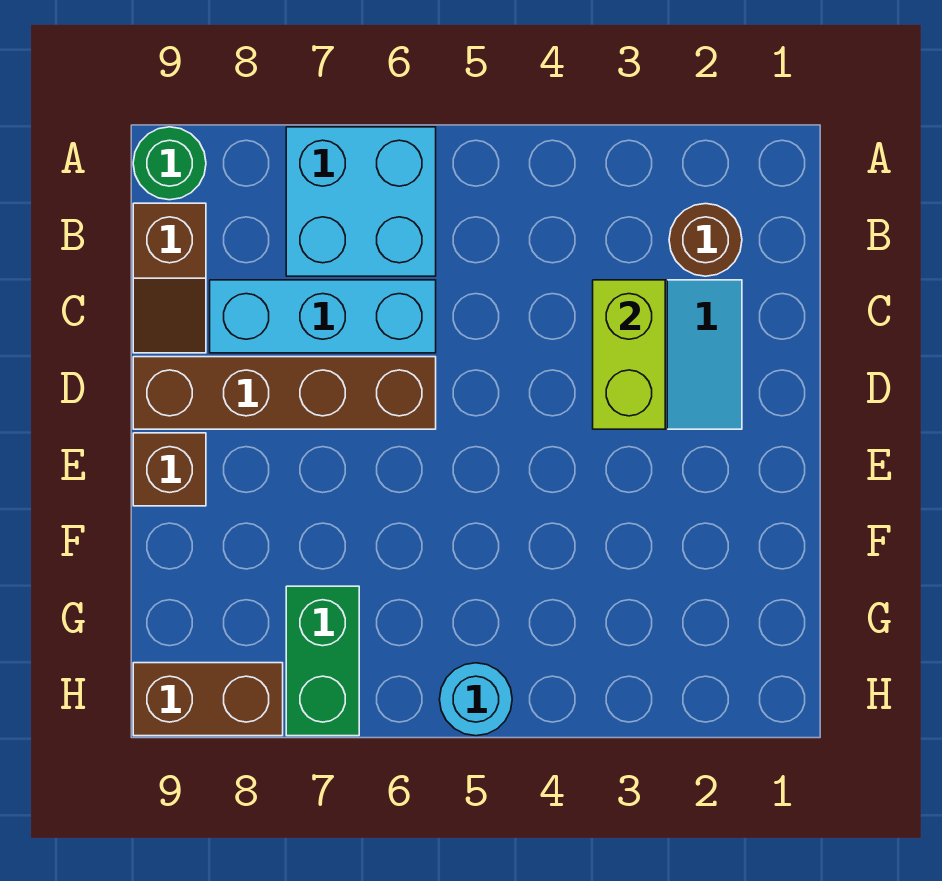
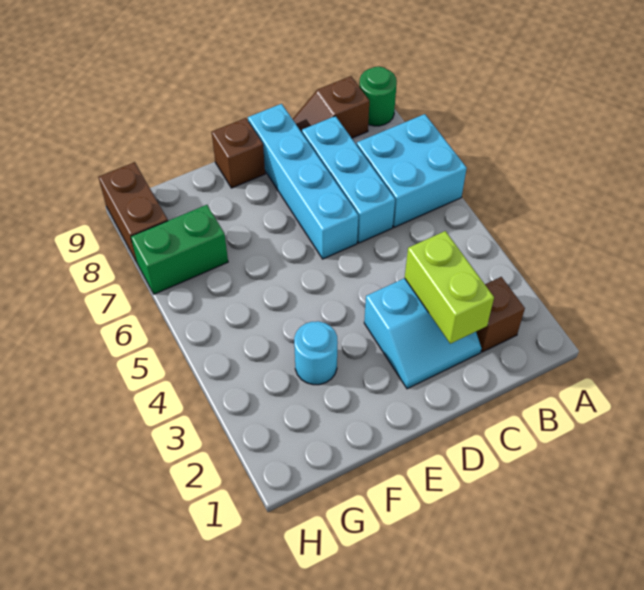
brown round brick B2 level 1 -> brown brick B2 level 1
lime brick C3:D3 level 2 -> lime brick C2:C3 level 2
brown brick D6:D9 level 1 -> cyan brick D6:D9 level 1
cyan round brick H5 level 1 -> cyan round brick F3 level 1

